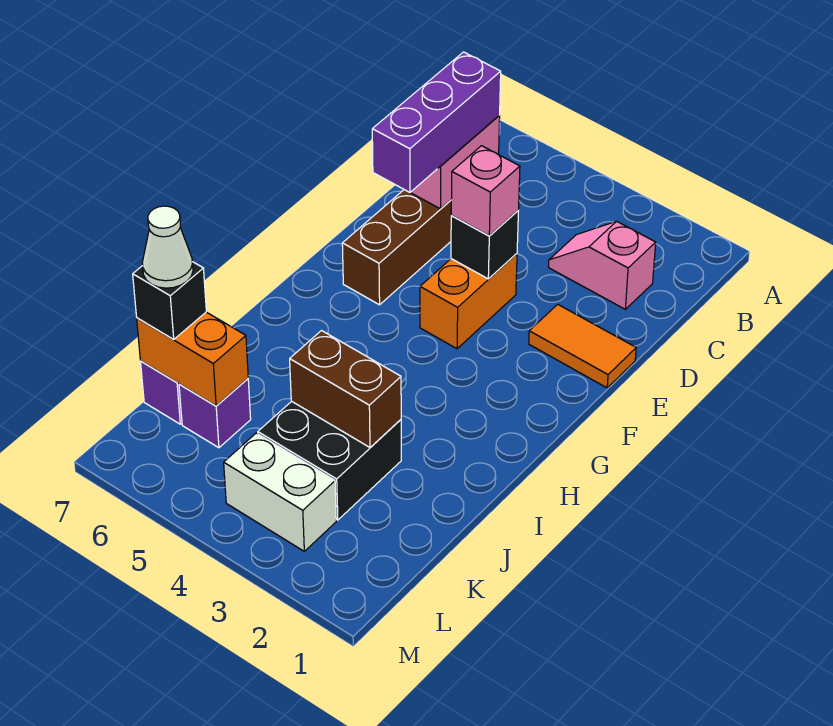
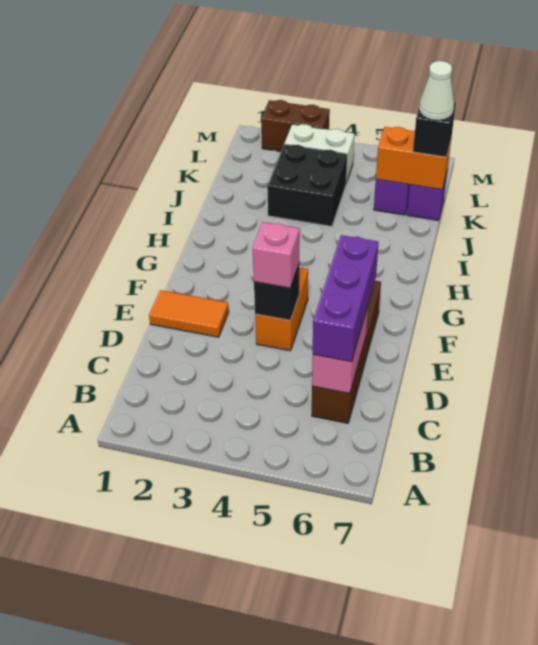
pink slope C2:C3 level 1 top 2 -> none
brown brick J3:J4 level 2 -> brown brick M2:M3 level 1

